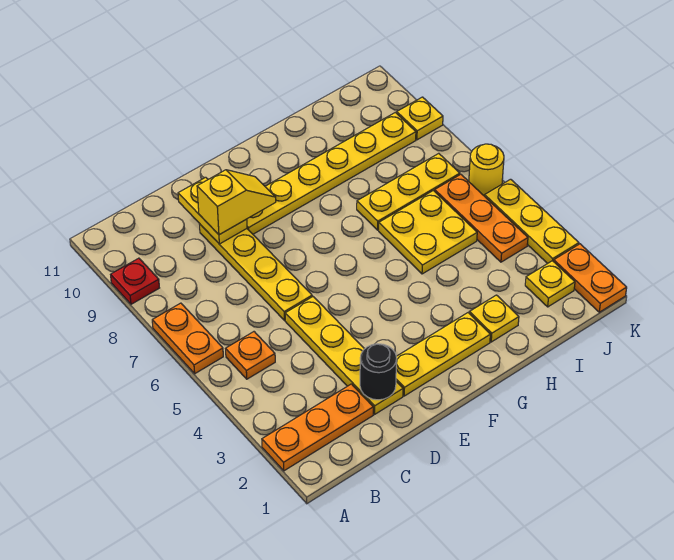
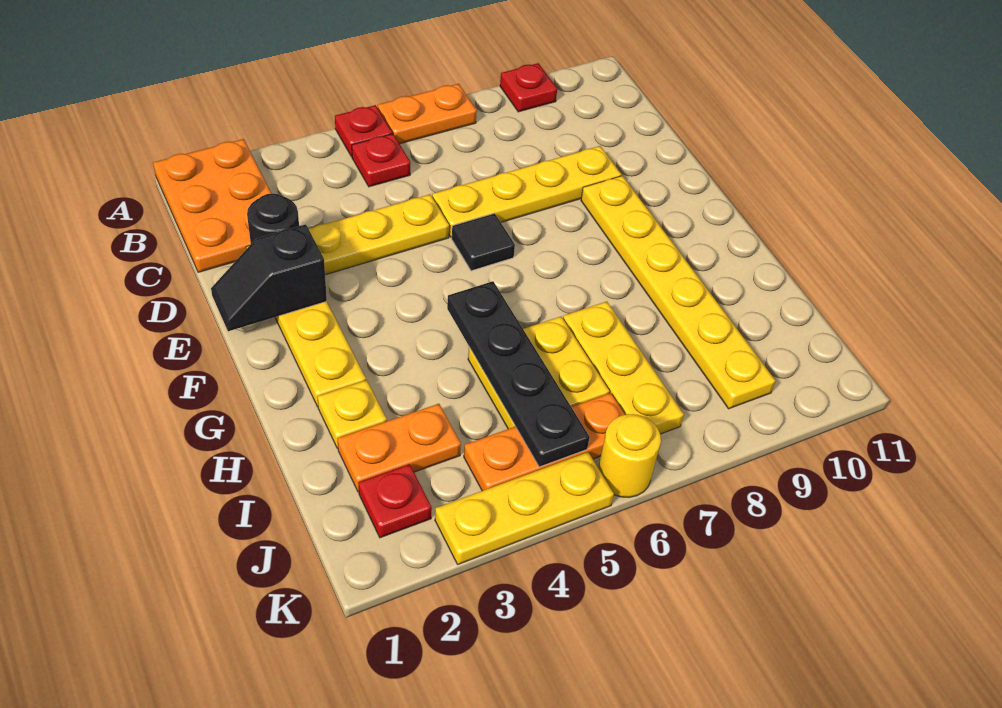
orange plate A2:C2 level 1 -> orange plate A1:C2 level 1
none -> red plate A5 level 1
orange plate B5 level 1 -> red plate B5 level 1
yellow plate D9:D10 level 2 -> none
yellow slope D9:E9 level 3 top D -> none
none -> black slope E1:E2 level 2 top 2
none -> black tile E6 level 1
none -> black plate G5:J5 level 2
yellow plate J2 level 1 -> red plate J2 level 1
orange plate K1:K2 level 1 -> orange plate I2:I3 level 1
yellow plate K9 level 1 -> none

